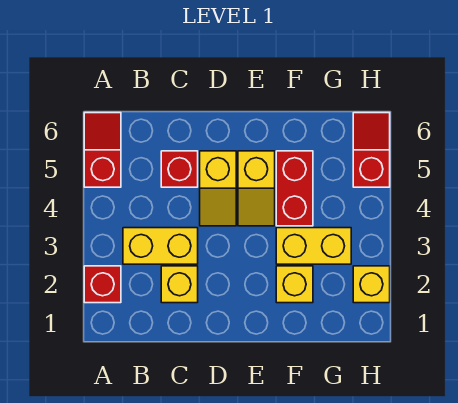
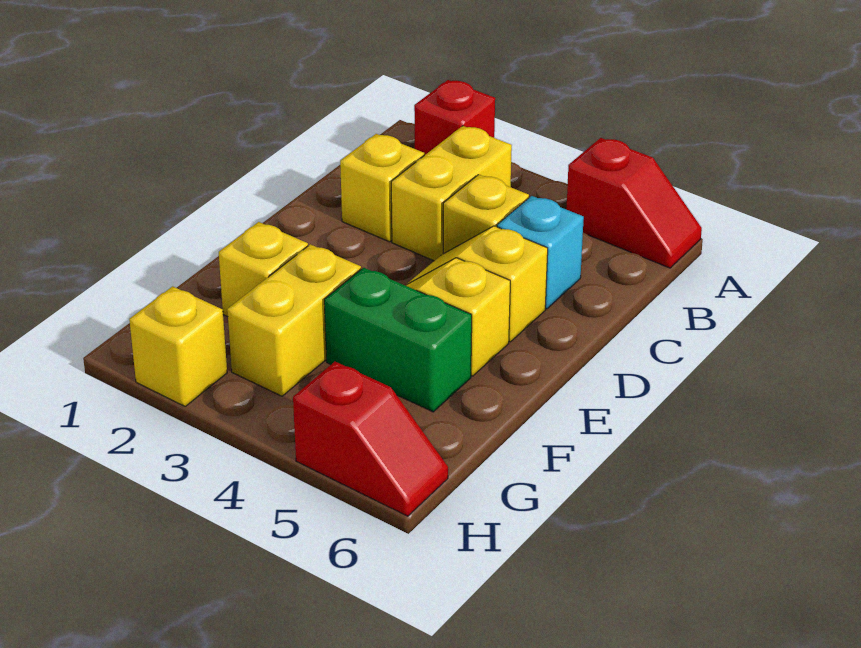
none -> yellow brick C4 level 1
red brick C5 level 1 -> cyan brick C5 level 1
red brick F4:F5 level 1 -> green brick F4:F5 level 1

